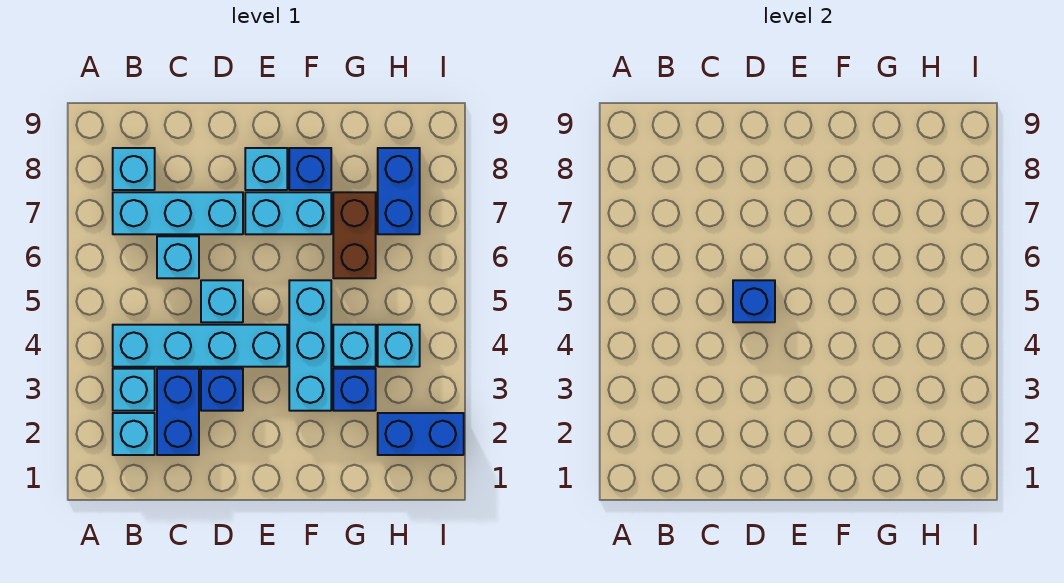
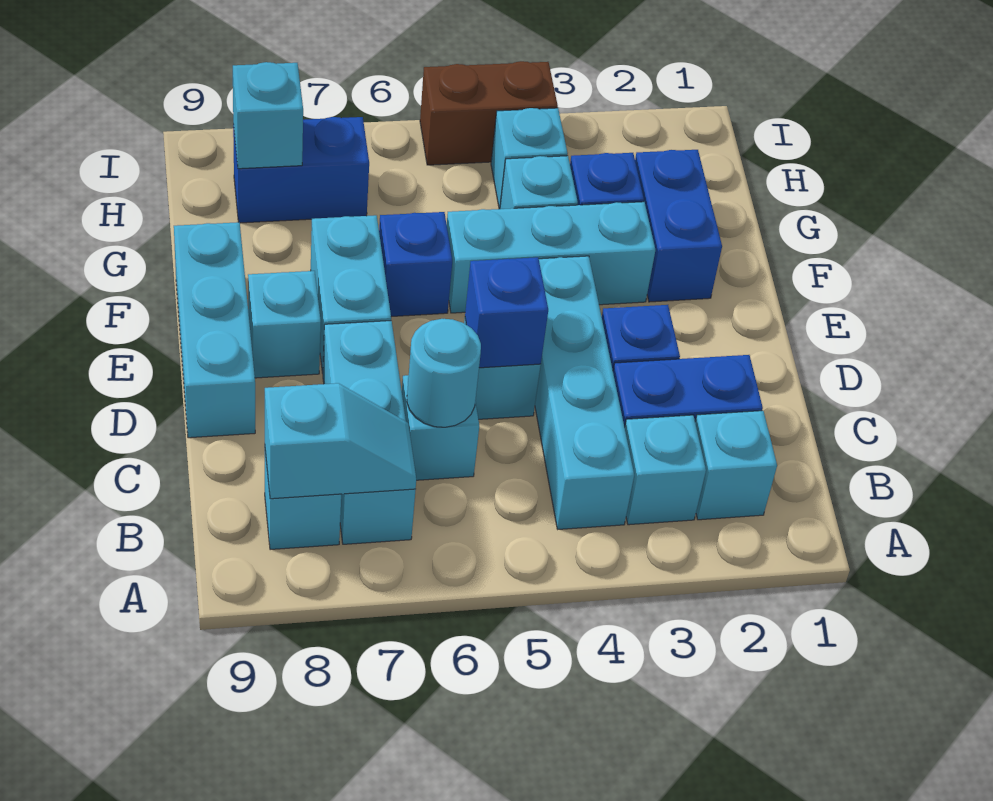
none -> cyan slope B7:B8 level 2 top 8
none -> cyan round brick C6 level 2
none -> cyan brick D9:F9 level 1
blue brick F8 level 1 -> blue brick F6 level 1
brown brick G6:G7 level 1 -> brown brick I4:I5 level 1
blue brick H2:I2 level 1 -> blue brick F2:G2 level 1
none -> cyan brick H8 level 2

